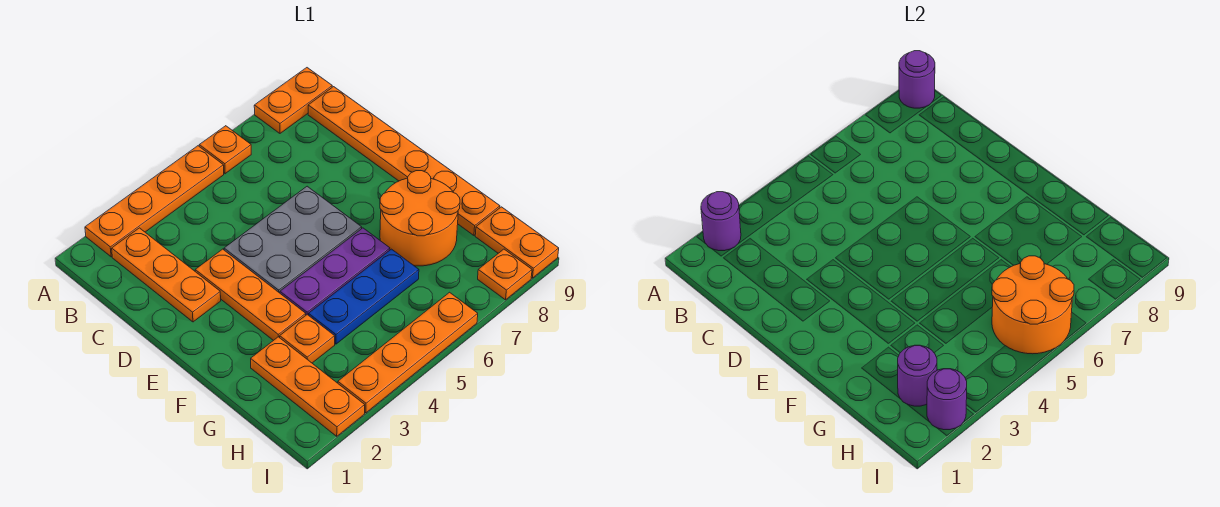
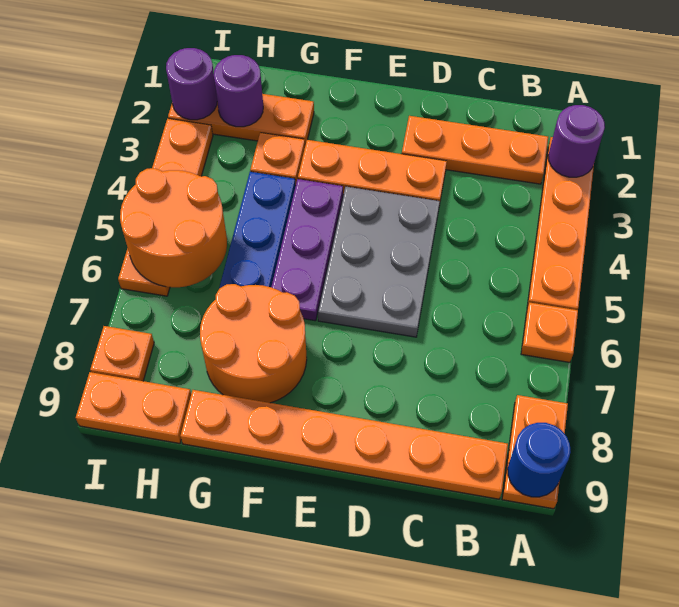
purple round brick A9 level 2 -> blue round brick A9 level 2

